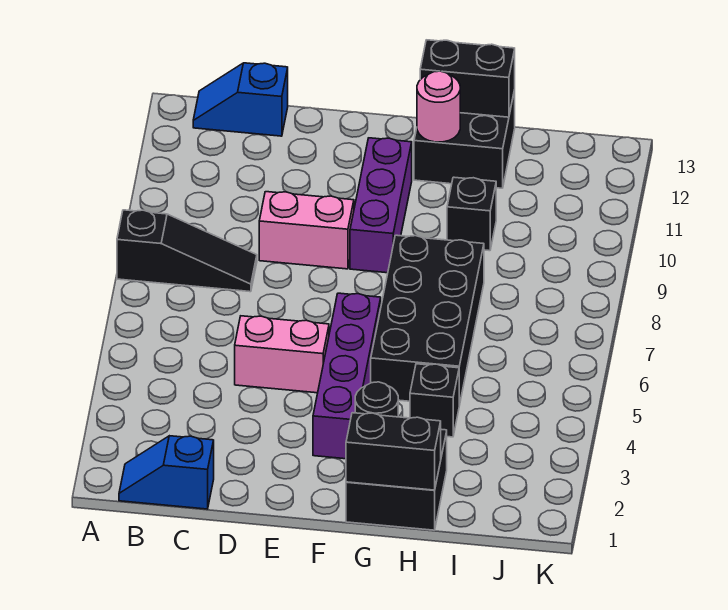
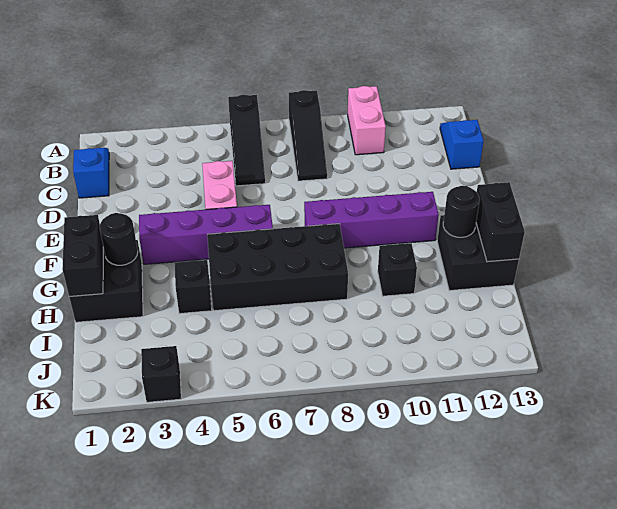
none -> black slope A6:C6 level 1 top A
pink brick D9:E9 level 1 -> pink brick A10:B10 level 1
purple brick F9:F11 level 1 -> purple brick F8:F11 level 1
pink round brick G12 level 2 -> black round brick G12 level 2
none -> black brick K3 level 1

